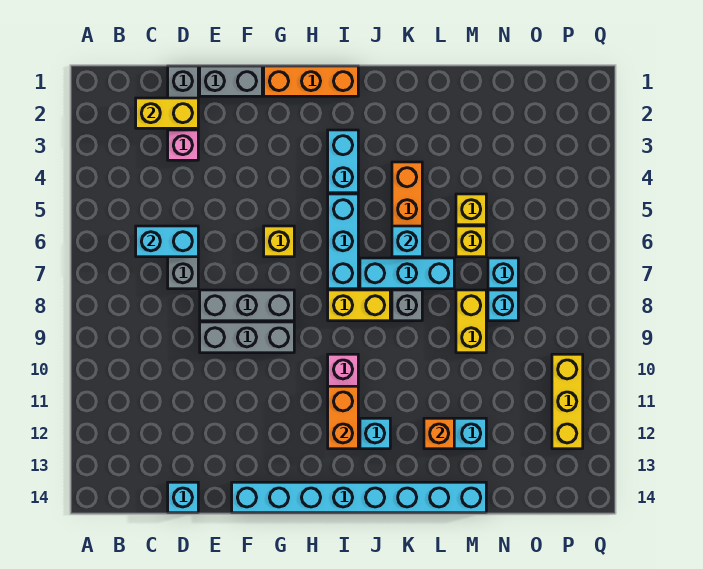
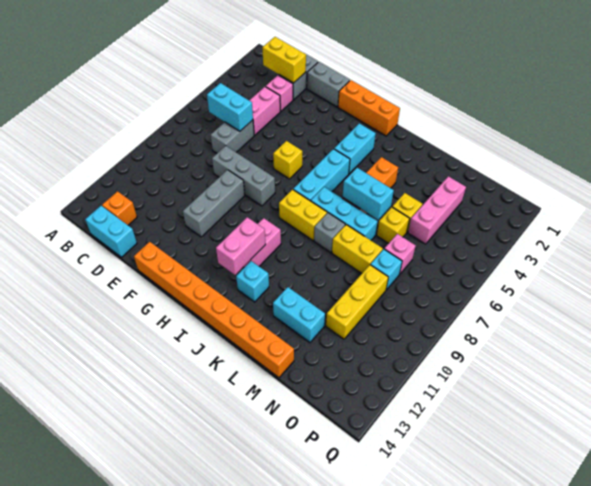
none -> pink brick D4:D5 level 1
cyan brick D14 level 1 -> cyan brick C14:D14 level 1
grey brick E9:G9 level 1 -> grey brick F9:F11 level 1
cyan brick F14:M14 level 1 -> orange brick F14:M14 level 1
orange brick I11:I12 level 2 -> pink brick I11:I12 level 2
cyan brick K6 level 2 -> cyan brick K6:L6 level 2
orange brick L12 level 2 -> orange brick C13 level 1
yellow brick M8:M9 level 1 -> yellow brick L8:M8 level 1
none -> pink brick N3:N5 level 1
cyan brick N7 level 1 -> pink brick N7 level 1
yellow brick P10:P12 level 1 -> yellow brick N9:N11 level 1

